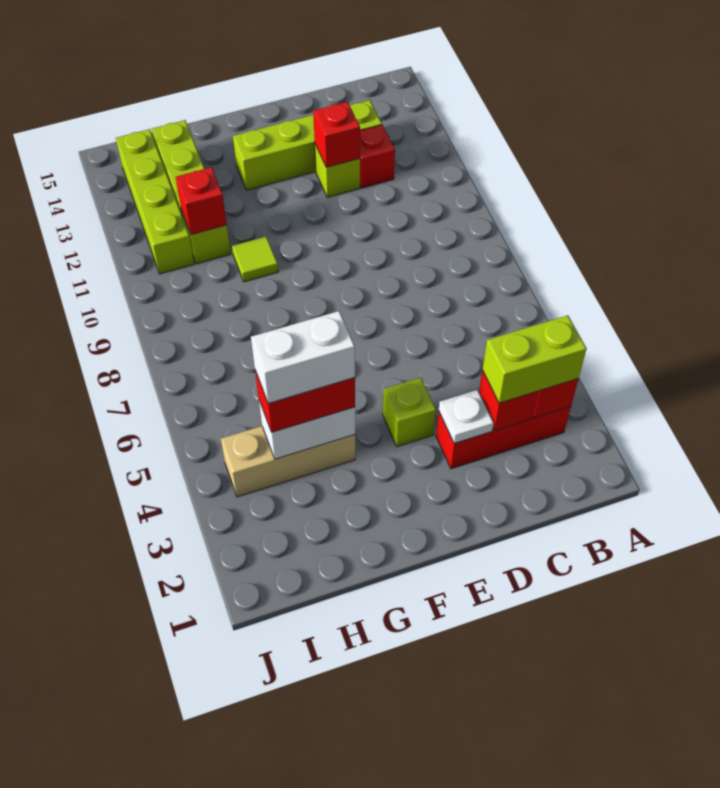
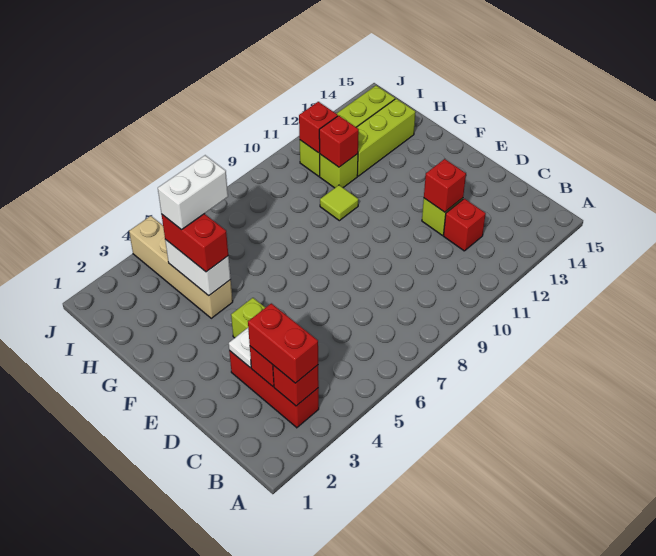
lime brick B3:C3 level 3 -> red brick B3:C3 level 3
lime brick C13:F13 level 1 -> none
tan brick G4:I4 level 1 -> tan brick G4:J4 level 1
white brick G4:H4 level 4 -> white brick H4:H5 level 4
none -> red brick I11 level 2

